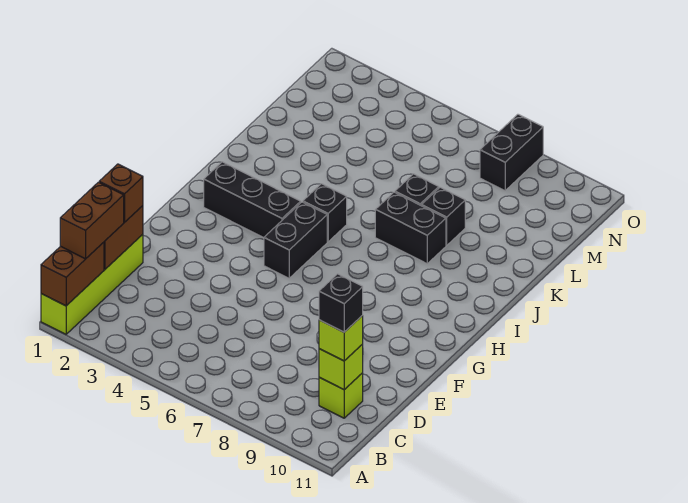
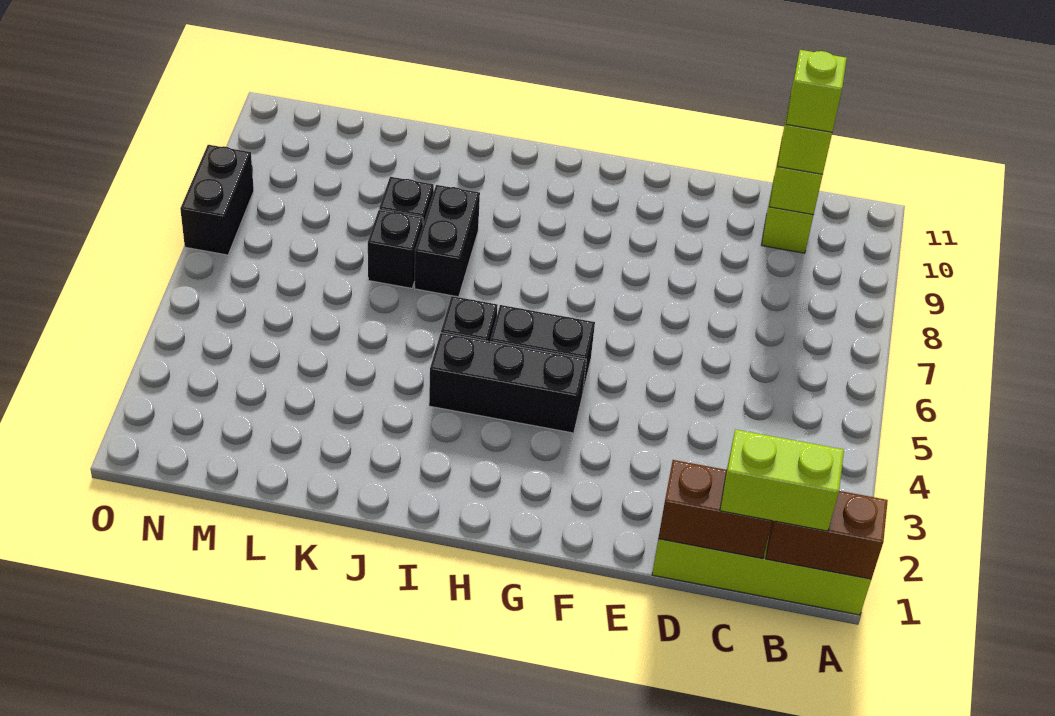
brown brick B1:C1 level 3 -> lime brick B1:C1 level 3
black brick C10 level 4 -> lime brick C10 level 4
brown brick D1 level 3 -> none
black brick H2:H4 level 1 -> black brick G4:I4 level 1
black brick N8:O8 level 1 -> black brick O7:O8 level 1

